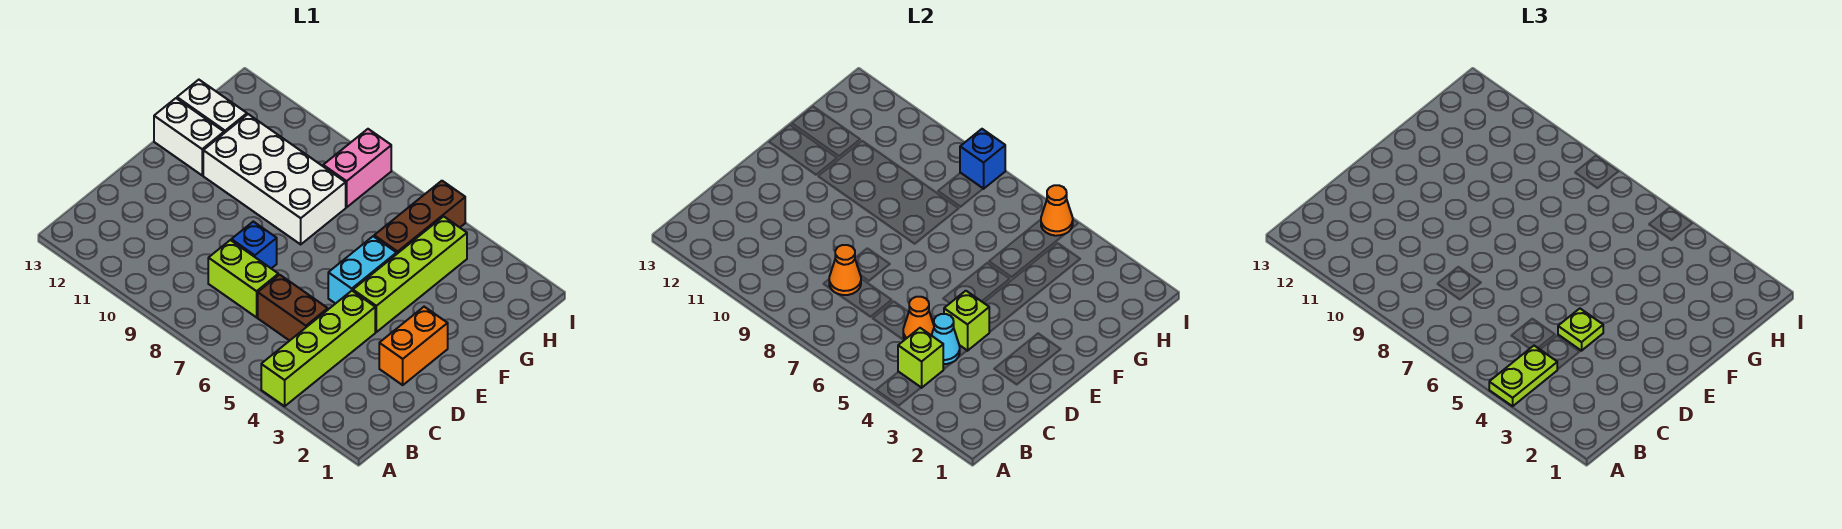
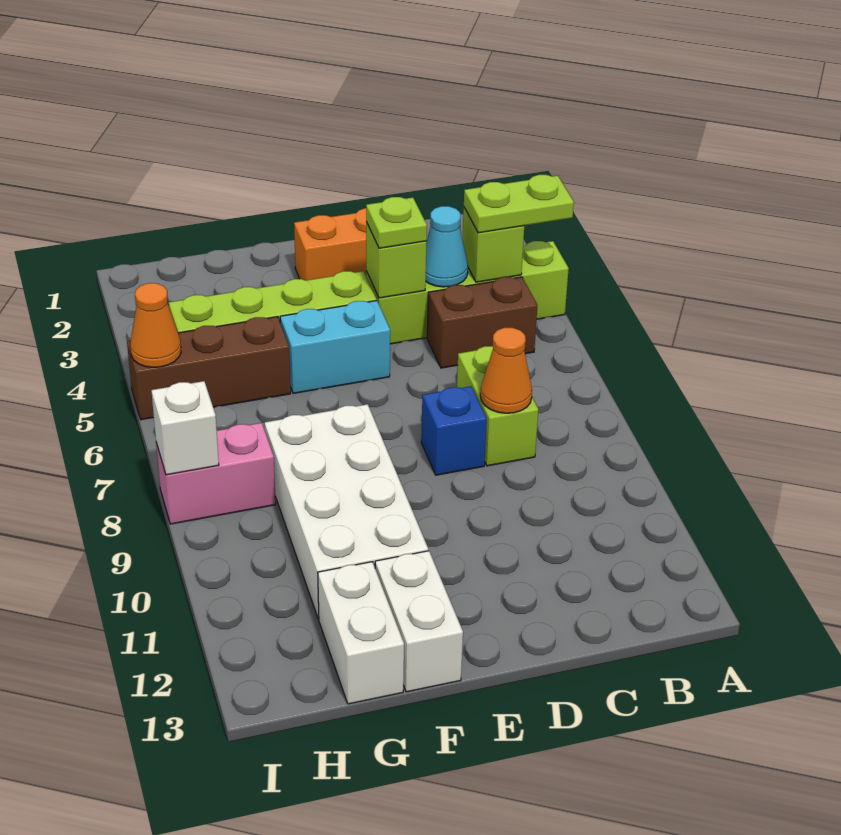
brown brick C5:C6 level 1 -> brown brick B5:C5 level 1
orange cone C5 level 2 -> none
blue brick I8 level 2 -> white brick I8 level 2

